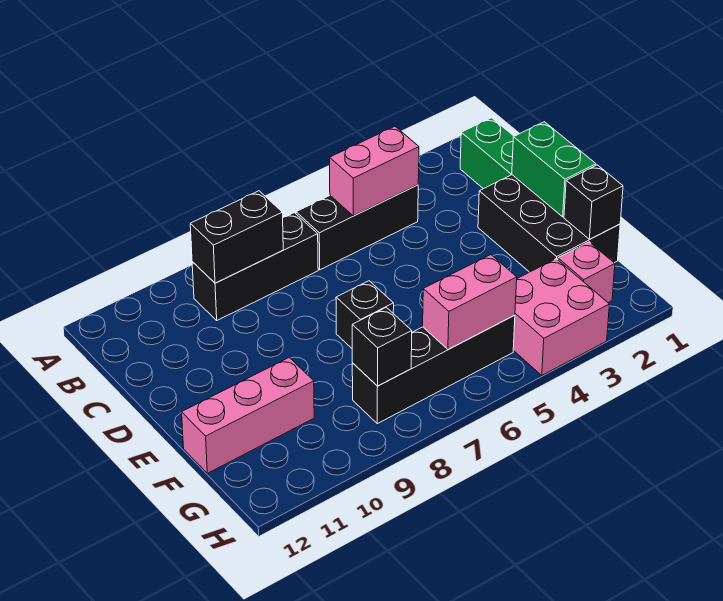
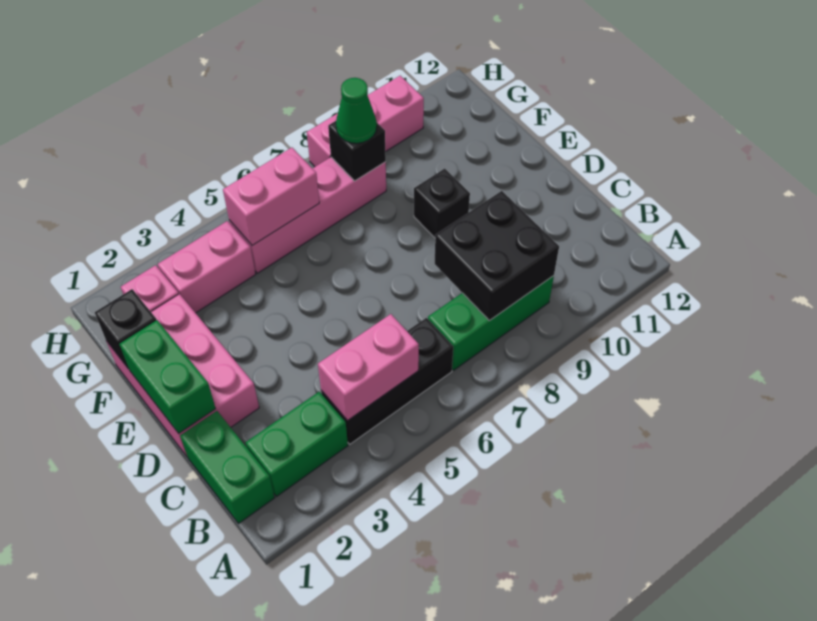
none -> green brick B2:B3 level 1
black brick B7:B9 level 1 -> green brick B7:B9 level 1
black brick B8:B9 level 2 -> black brick B8:C9 level 2
black brick D1:F2 level 1 -> pink brick D1:F2 level 1
black brick E7 level 1 -> black brick E9 level 1
pink brick F10:F12 level 1 -> pink brick H8:H10 level 1
pink brick G3:H4 level 1 -> pink brick G3:G4 level 1
black brick G5:G8 level 1 -> pink brick G5:G8 level 1
none -> green cone G8 level 3

